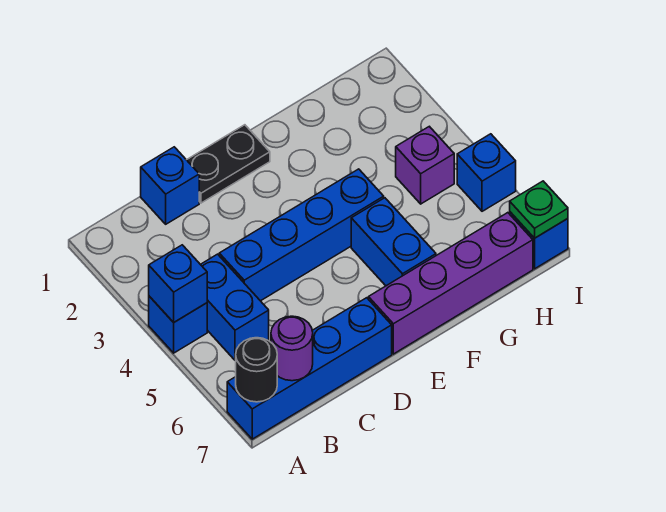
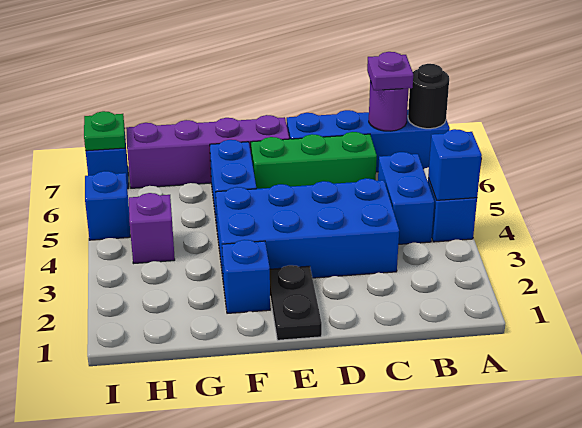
none -> purple plate B7 level 3
blue brick C1 level 1 -> blue brick F2 level 1
blue brick C4:F4 level 1 -> blue brick C3:F4 level 1
none -> green brick C6:E6 level 1
black plate D1:E1 level 1 -> black plate E1:E2 level 1

